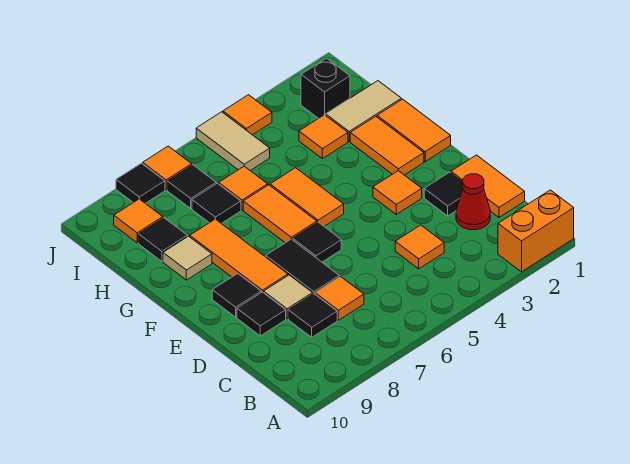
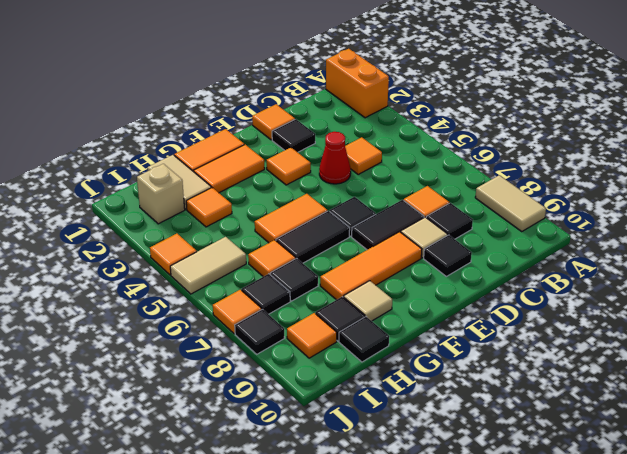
none -> tan tile A8:A9 level 1
orange tile C1:D1 level 1 -> orange tile D1 level 1
red cone C2 level 1 -> red cone D4 level 1
black tile E9 level 1 -> black tile H10 level 1
orange tile F6:G6 level 1 -> black tile F6:G6 level 1
black brick I2 level 1 -> tan brick I2 level 1

